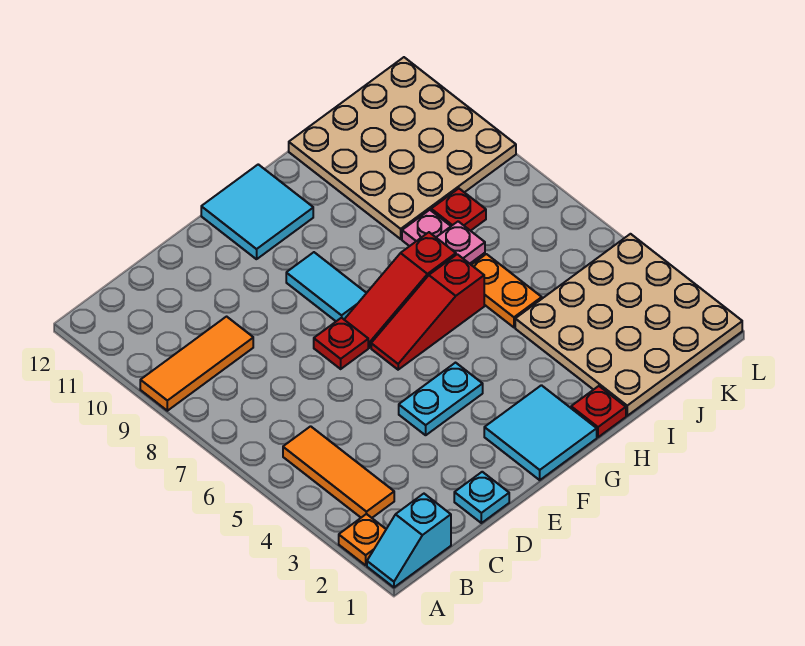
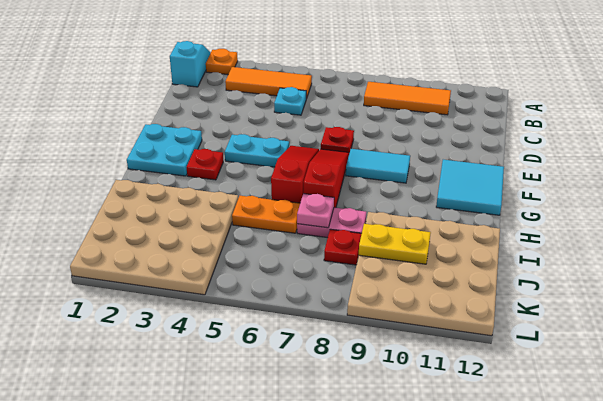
orange tile A9:C9 level 1 -> orange tile B8:B10 level 1
cyan plate D1 level 1 -> cyan plate C5 level 1
cyan plate E4:F4 level 1 -> cyan plate F4:F5 level 1
cyan tile F1:G2 level 1 -> cyan plate F1:G2 level 1
red plate H1 level 1 -> red plate G3 level 1
none -> yellow plate J9:J10 level 2

